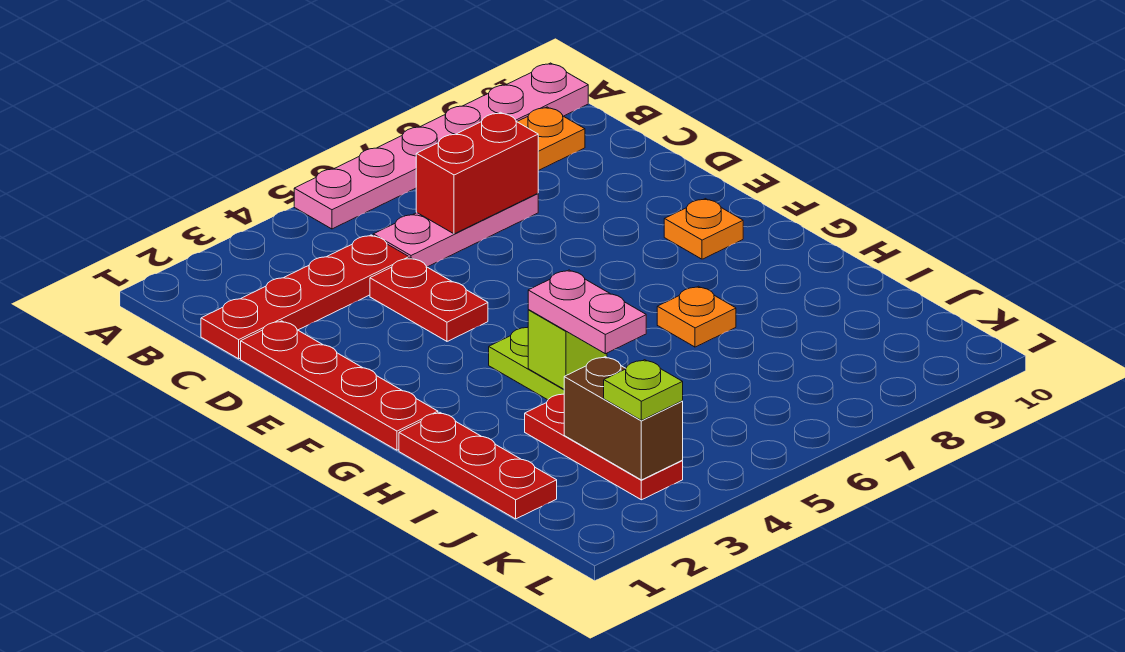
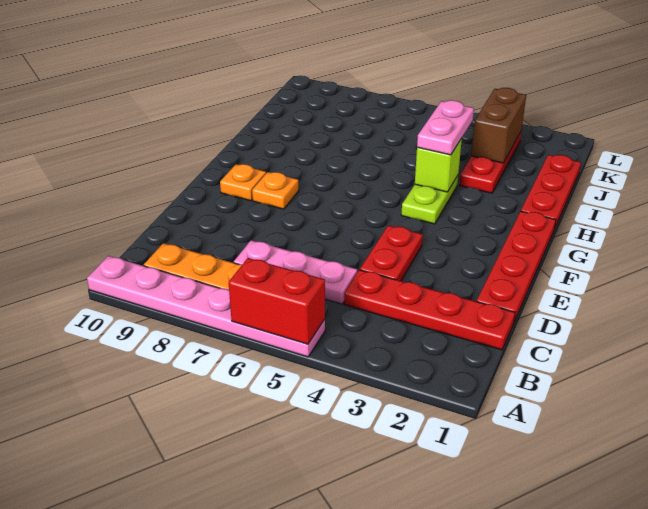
red brick C6:C7 level 2 -> red brick A5:A6 level 2
orange plate H7 level 1 -> orange plate F8 level 1
lime plate K3 level 3 -> none

